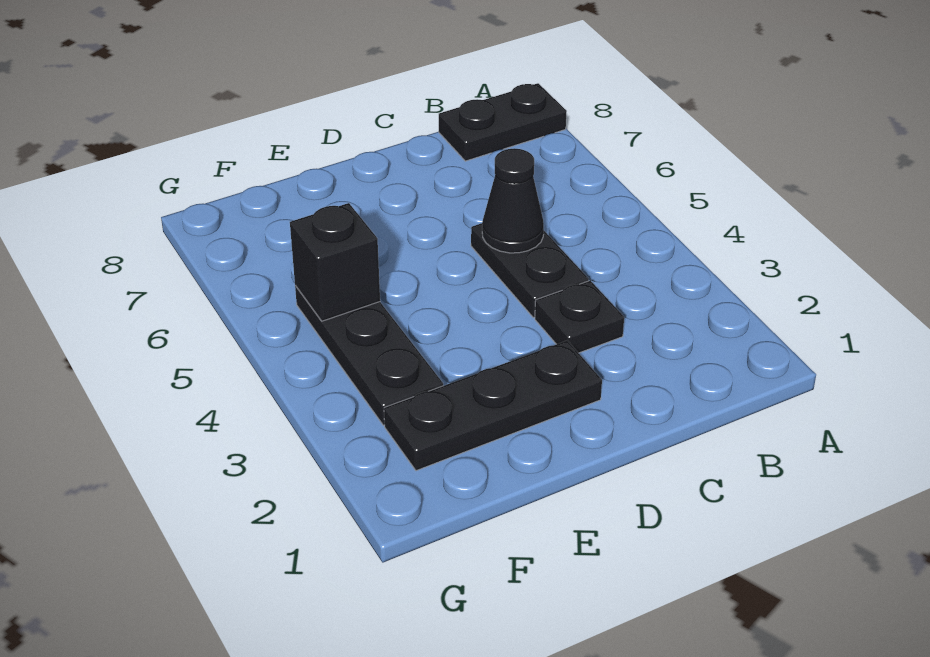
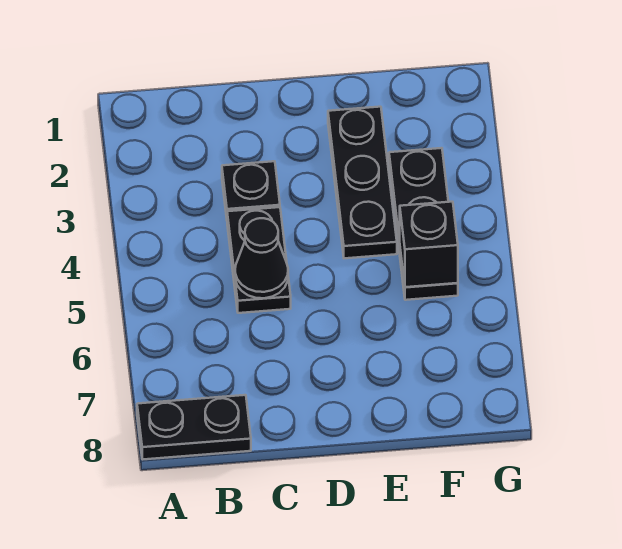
black plate D2:F2 level 1 -> black plate E2:E4 level 1

